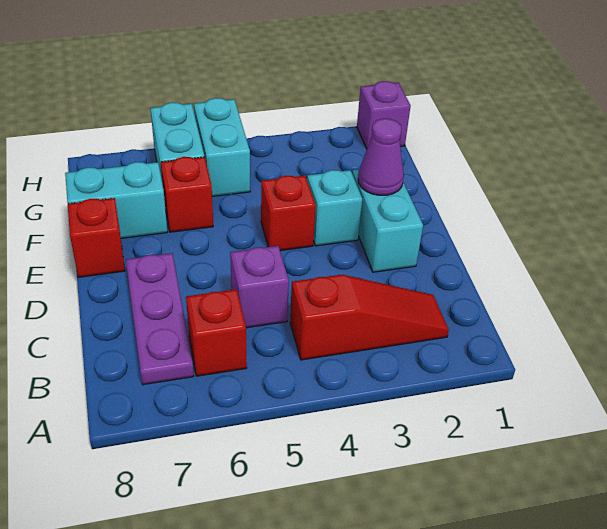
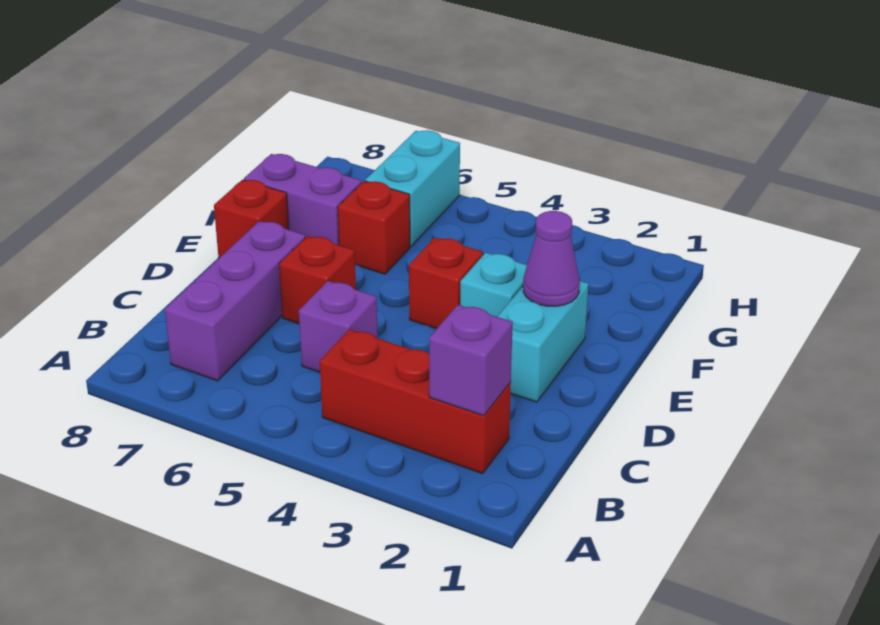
red slope B2:B4 level 1 top 4 -> red brick B2:B4 level 1
red brick B6 level 1 -> red brick D6 level 1
purple plate B7:D7 level 1 -> purple brick B7:D7 level 1
cyan brick F7:F8 level 1 -> purple brick F7:F8 level 1
cyan brick G5:H5 level 1 -> none
purple brick H1 level 1 -> purple brick B2 level 2

